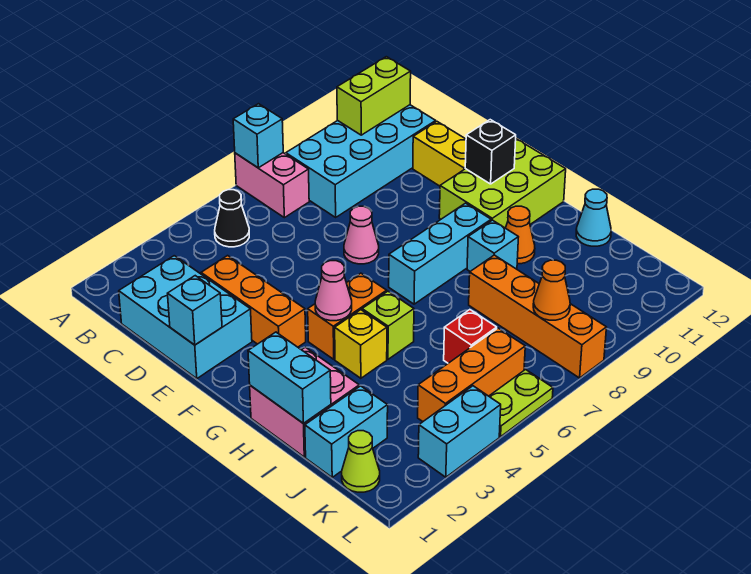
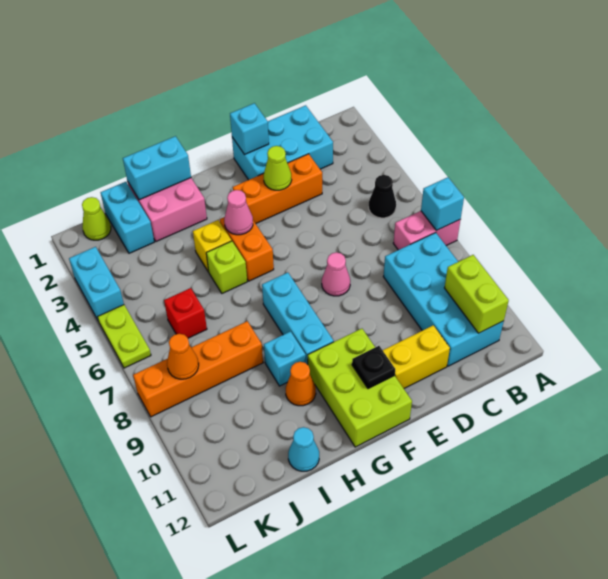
none -> lime cone E3 level 2
black brick F11 level 2 -> black plate F11 level 2
orange brick K4:K6 level 1 -> none

